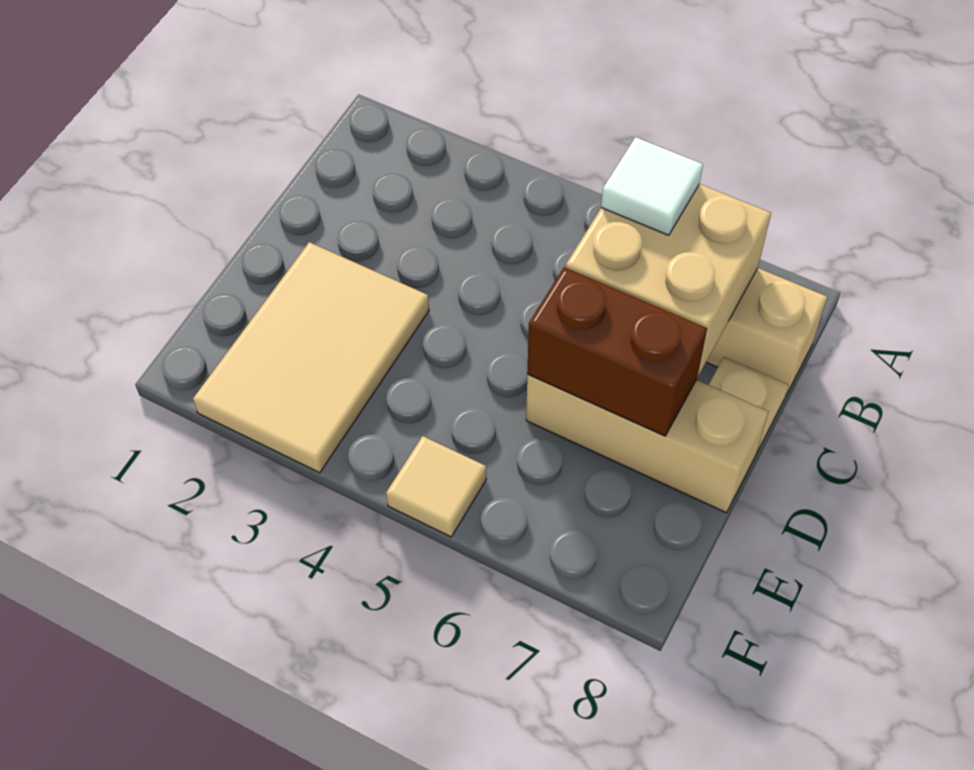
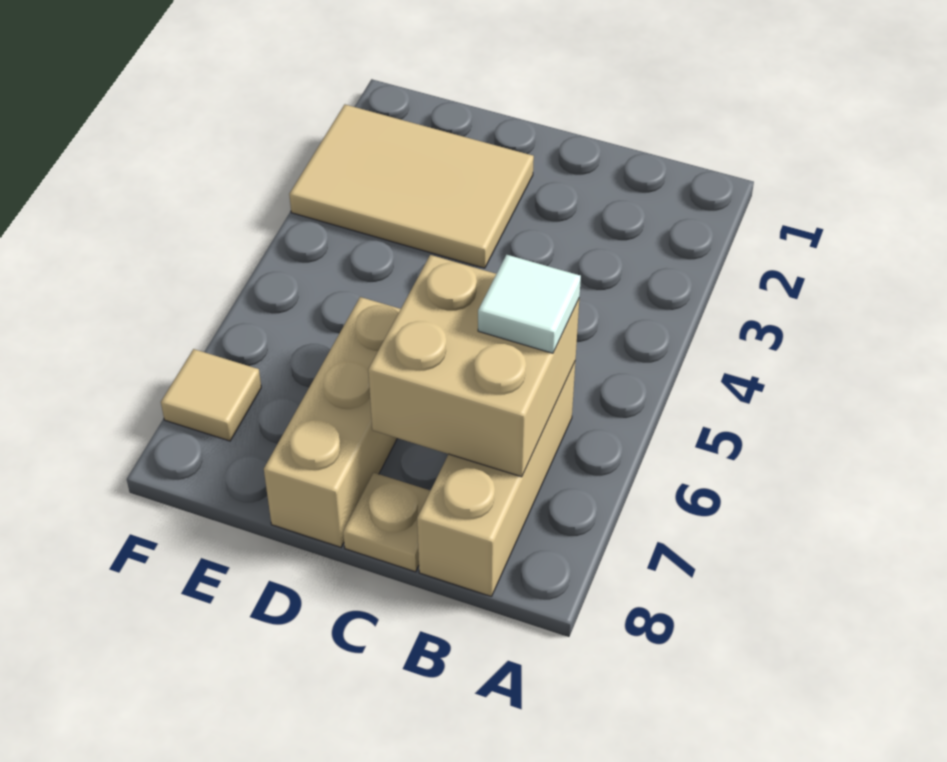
brown brick D6:D7 level 2 -> none
tan tile F5 level 1 -> tan tile F7 level 1

